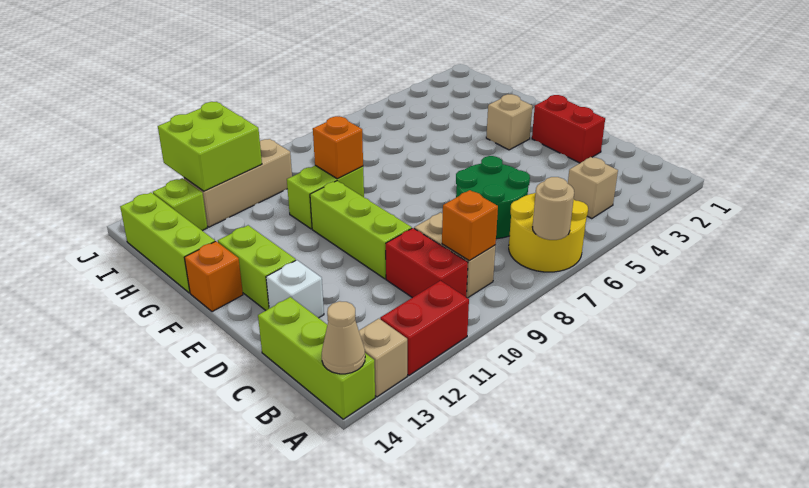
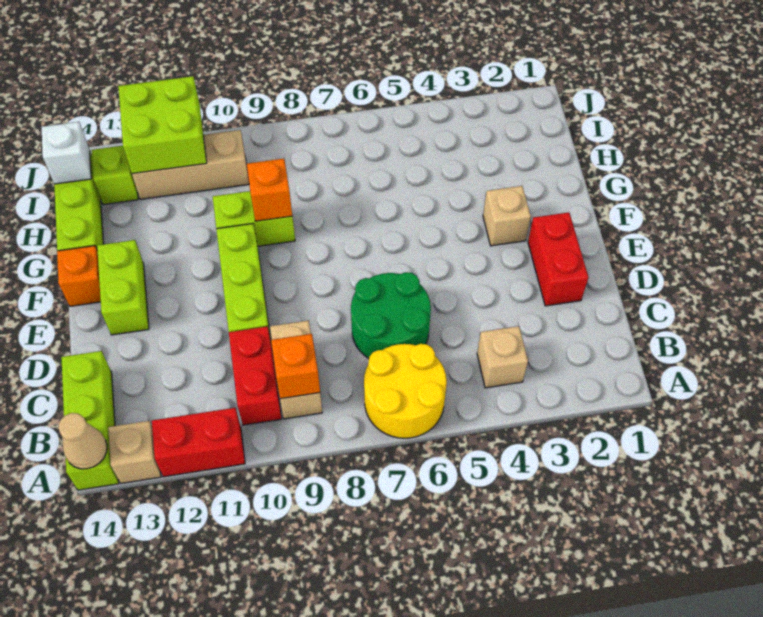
tan round brick A7 level 2 -> none
white brick D13 level 1 -> white brick I14 level 2

